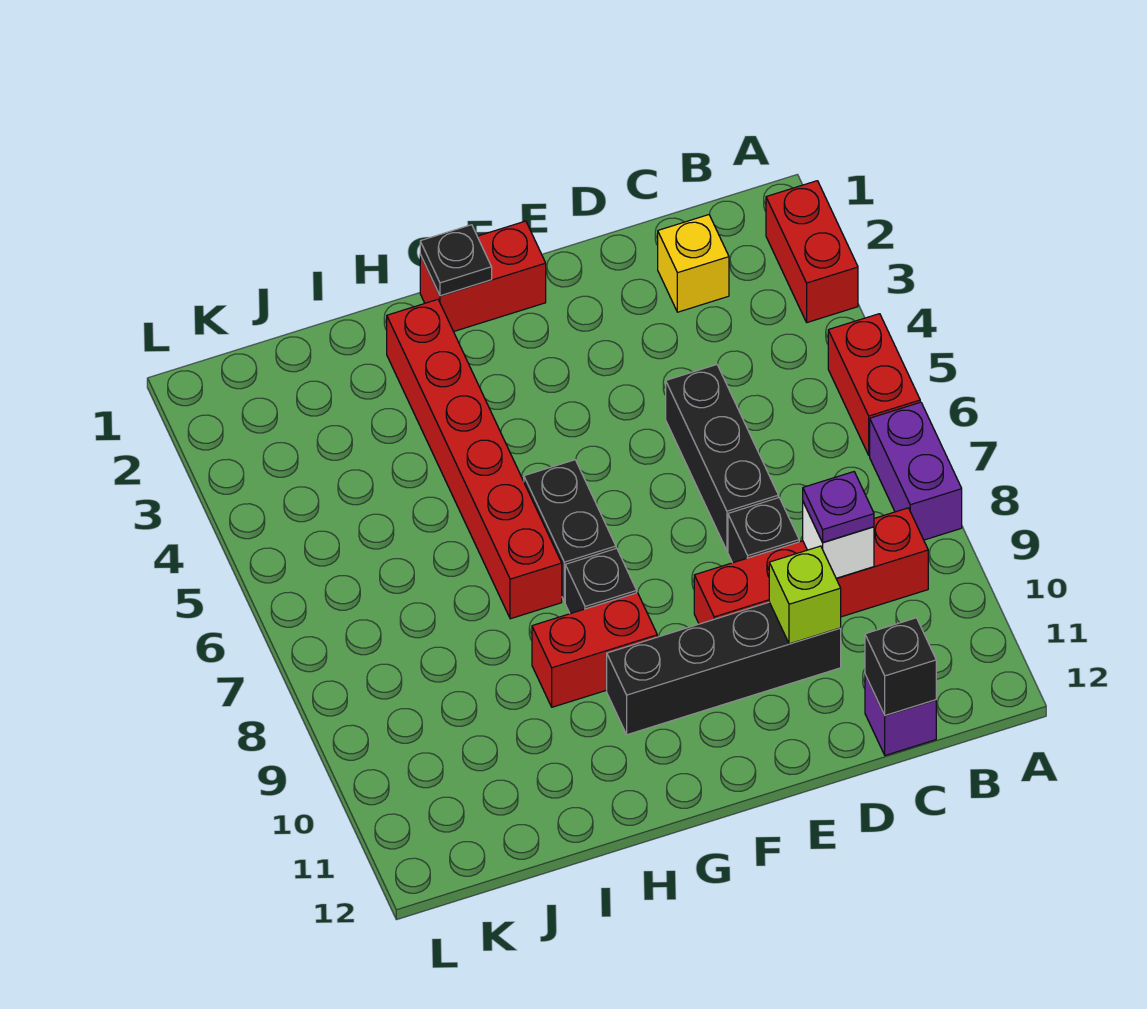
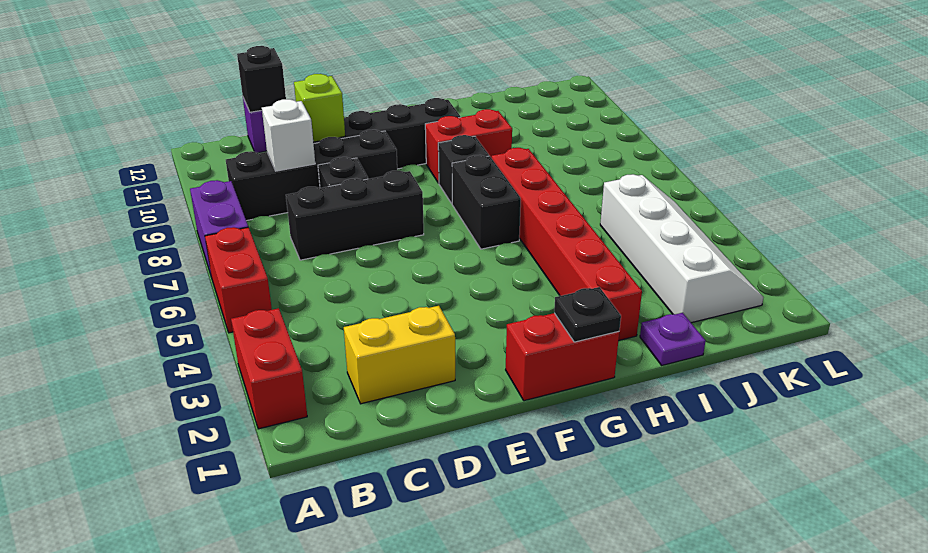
red brick B9:E9 level 1 -> black brick B9:E9 level 1
yellow brick C2 level 1 -> yellow brick C2:D2 level 1
purple plate C9 level 3 -> purple plate I1 level 1
black brick D5:D7 level 1 -> black brick C7:E7 level 1
none -> white slope J2:K5 level 1 top J

